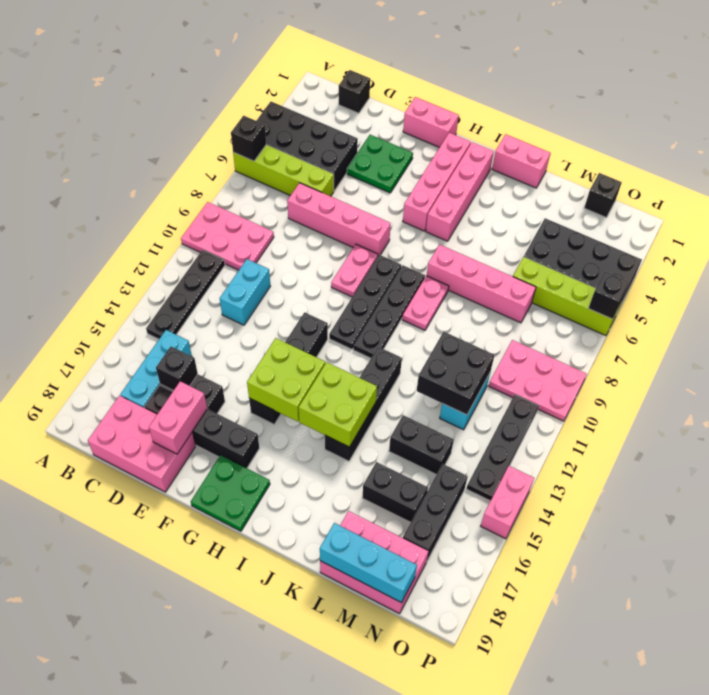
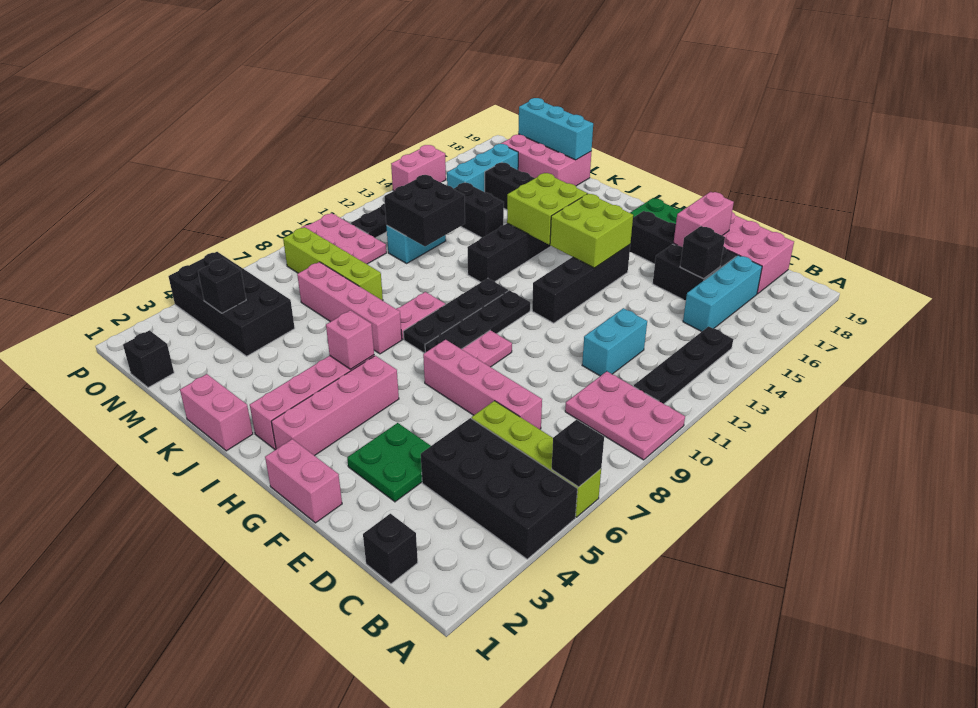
none -> pink brick I5 level 2
lime brick M6:P6 level 1 -> lime brick L8:O8 level 1
black brick N15:N17 level 1 -> cyan brick N15:N17 level 1
black brick P6 level 2 -> black brick N4 level 2

